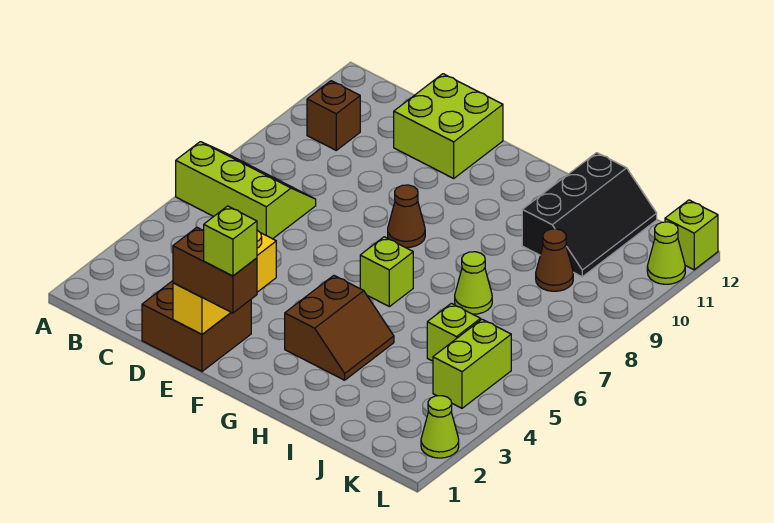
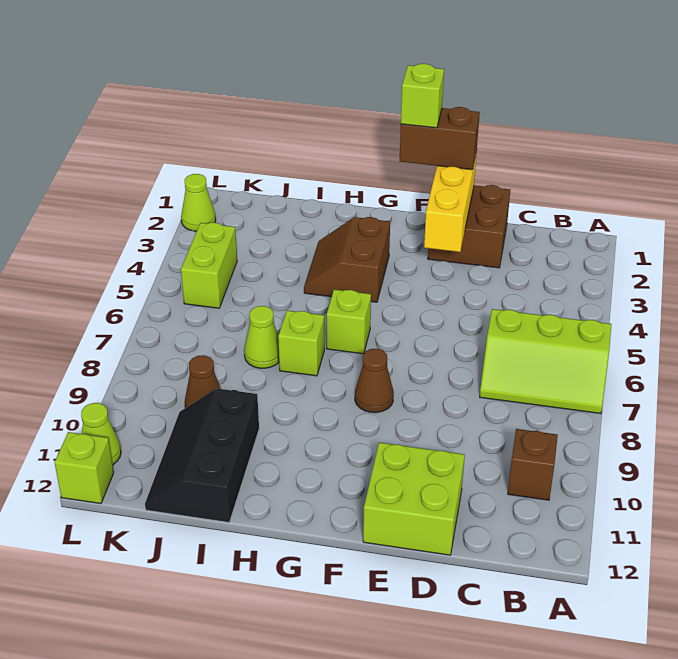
lime brick J5 level 1 -> lime brick H7 level 1

